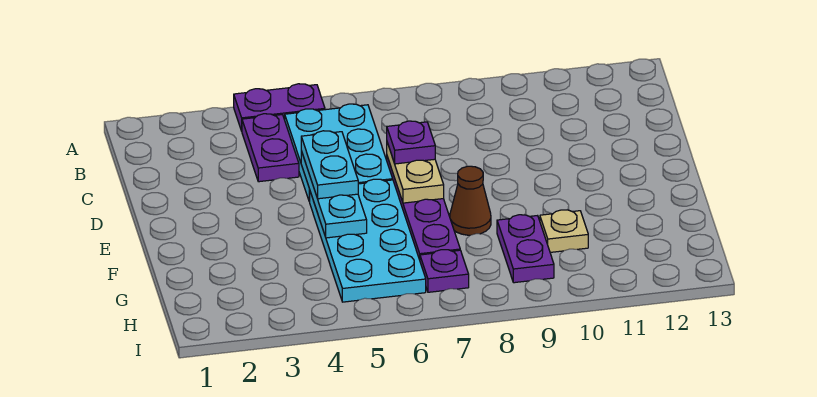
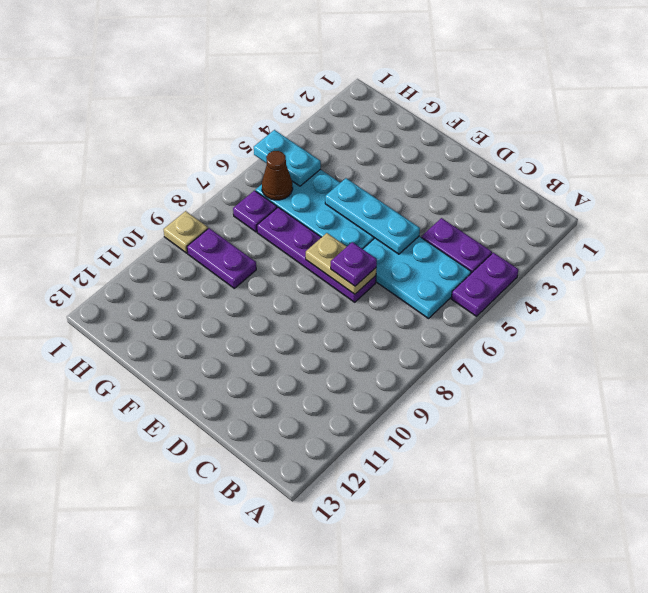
cyan plate D5:E5 level 3 -> cyan plate H5:I5 level 2
brown cone F8 level 1 -> brown cone H6 level 2
tan plate G10 level 1 -> tan plate I9 level 1

